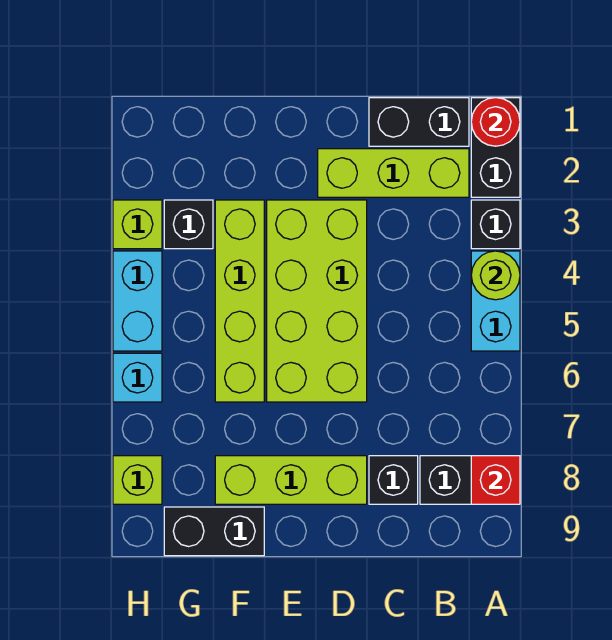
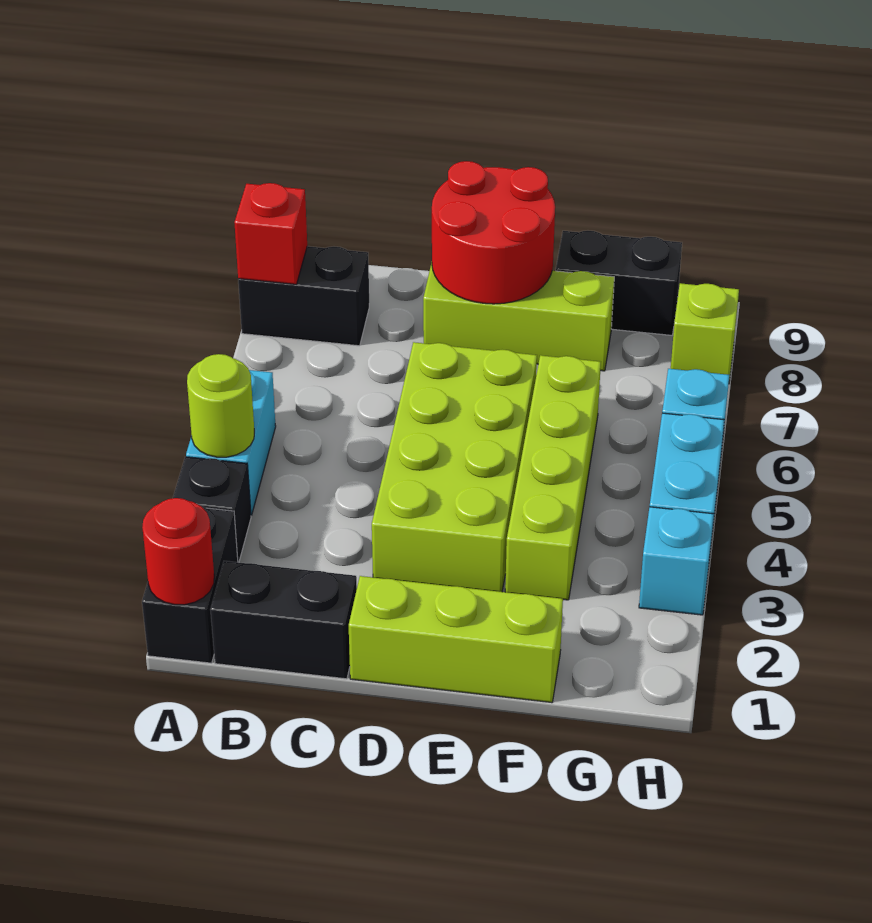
lime brick B2:D2 level 1 -> lime brick D1:F1 level 1
black brick C8 level 1 -> none
none -> red round brick D8:E9 level 2
black brick G3 level 1 -> none
lime brick H3 level 1 -> cyan brick H3 level 1

